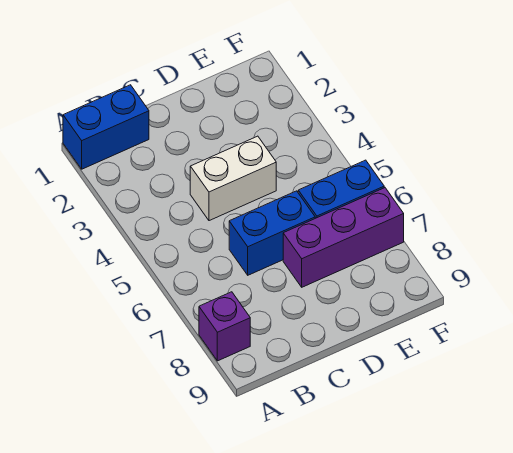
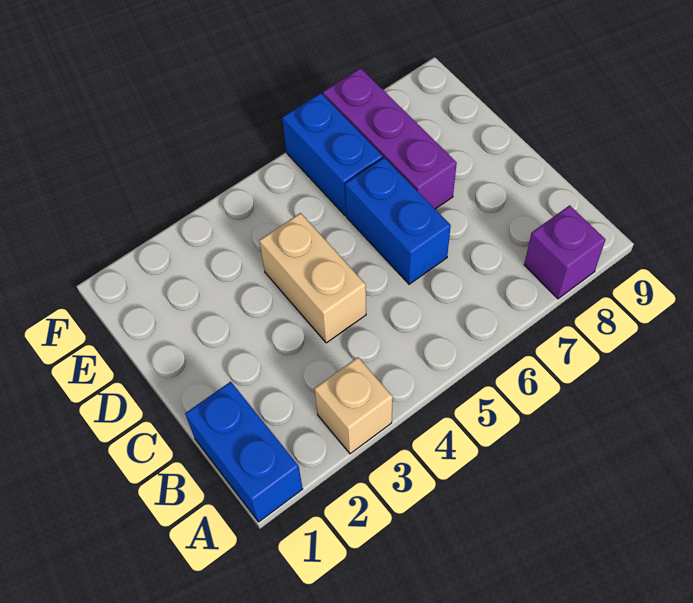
none -> tan brick A3 level 1
white brick C4:D4 level 1 -> tan brick C4:D4 level 1

